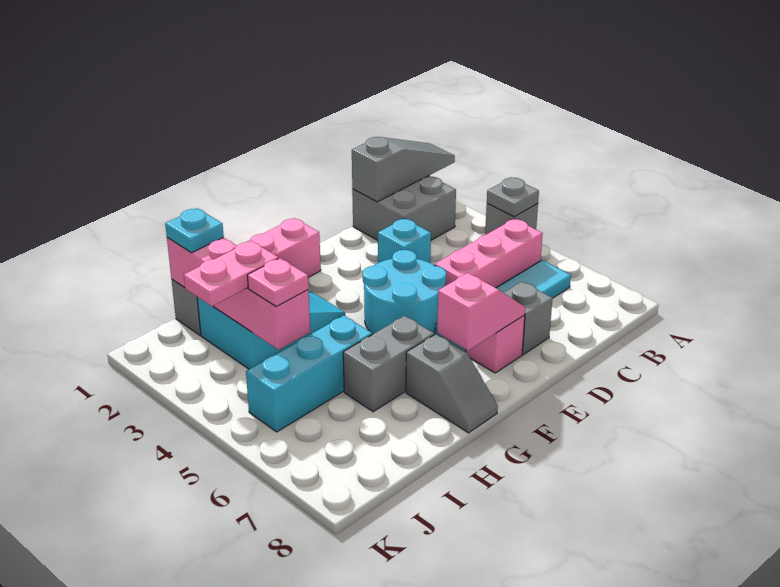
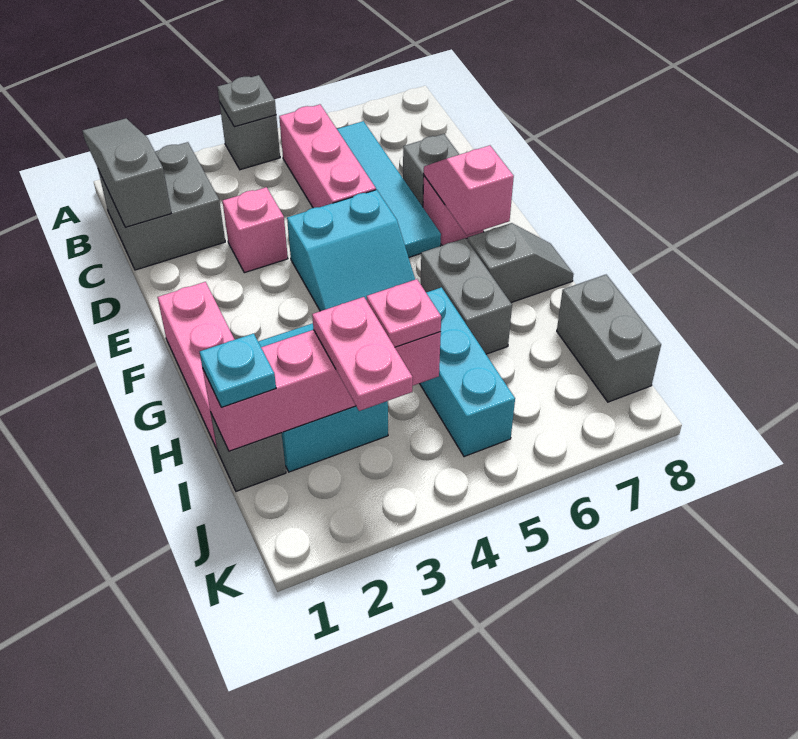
cyan brick D3 level 1 -> pink brick D3 level 1
cyan round brick E4:F5 level 1 -> cyan slope E4:F5 level 1 top E
none -> grey brick I8:J8 level 1

